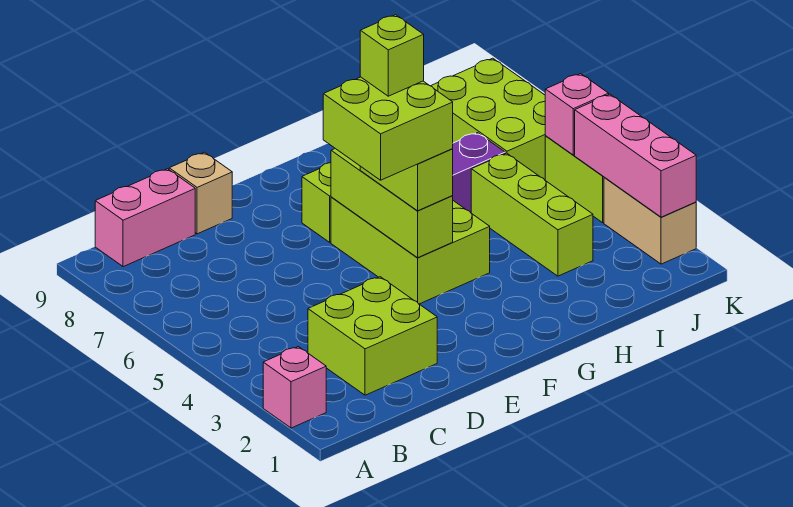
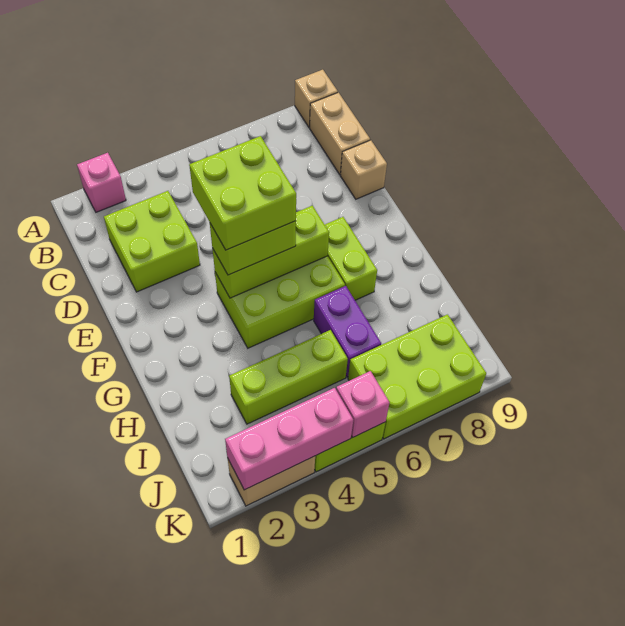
none -> tan brick A9 level 1
pink brick B9:C9 level 1 -> tan brick B9:C9 level 1
lime brick F5 level 5 -> none

